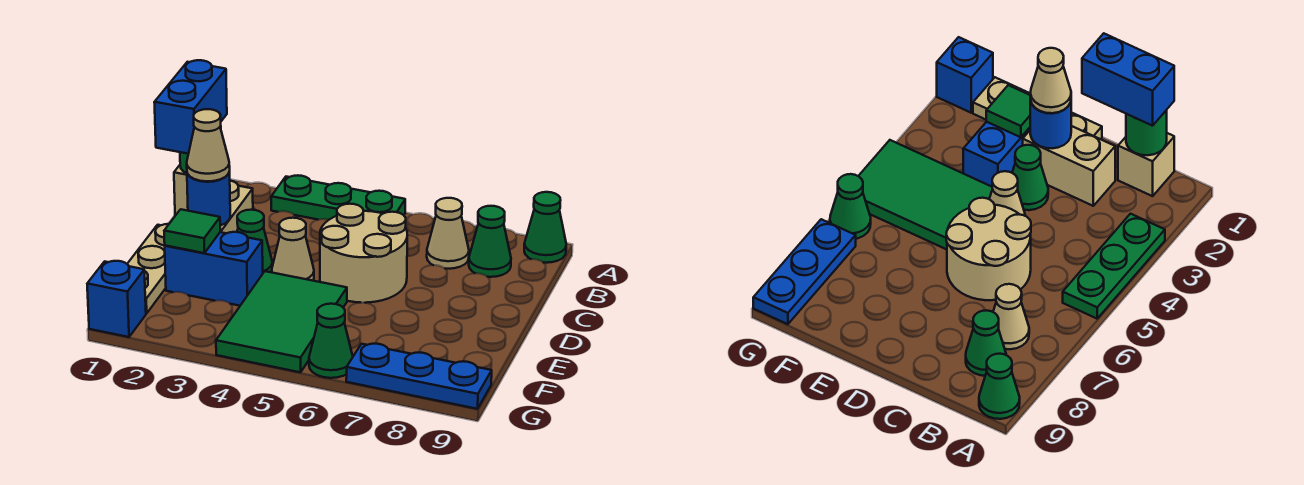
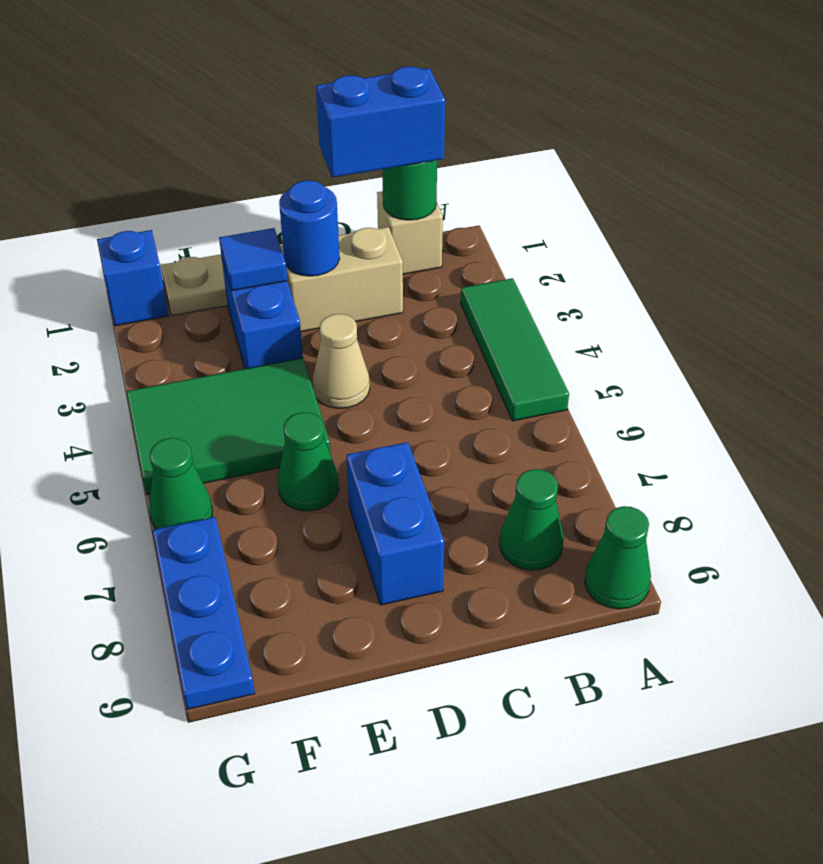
green plate A3:A5 level 1 -> green tile A3:A5 level 1
tan cone B7 level 1 -> none
tan round brick C5:D6 level 1 -> none
tan cone D2 level 3 -> none
green cone D3 level 1 -> green cone E6 level 1
none -> blue brick D7:D8 level 1
green tile E2 level 2 -> blue tile E2 level 2

